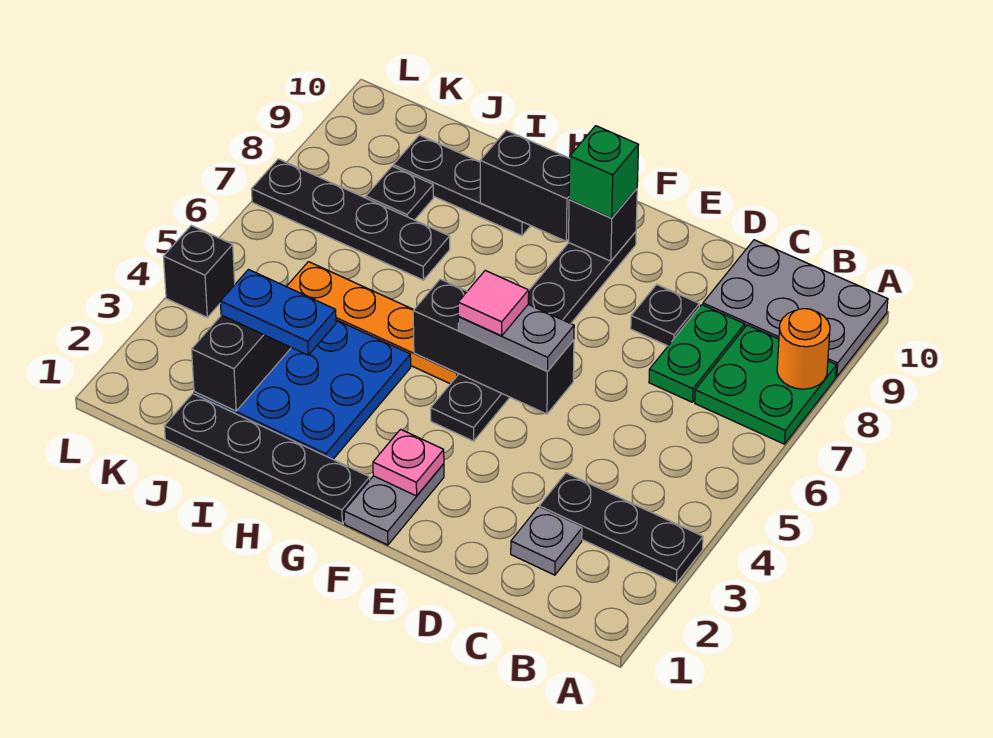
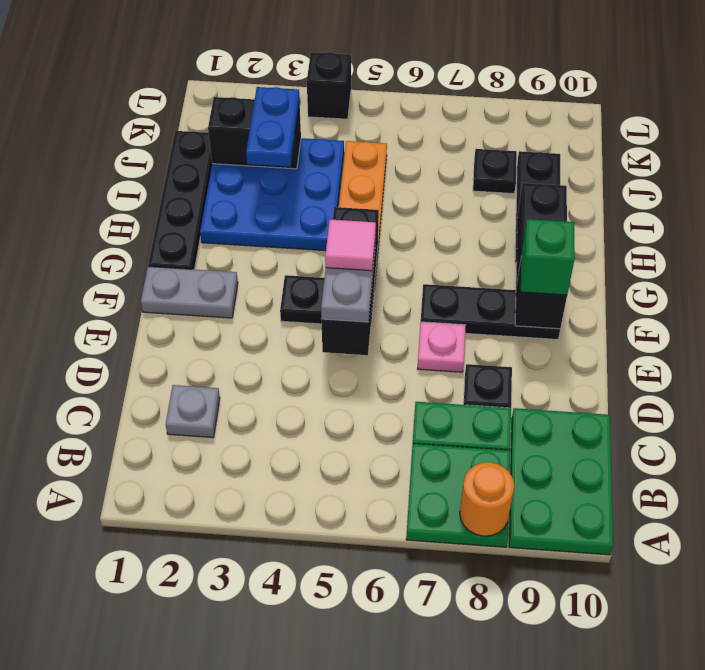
black plate A3:C3 level 1 -> none
grey plate A9:C10 level 1 -> green plate A9:C10 level 1
pink plate F2 level 2 -> pink plate E7 level 1
black plate I7:L7 level 1 -> none

